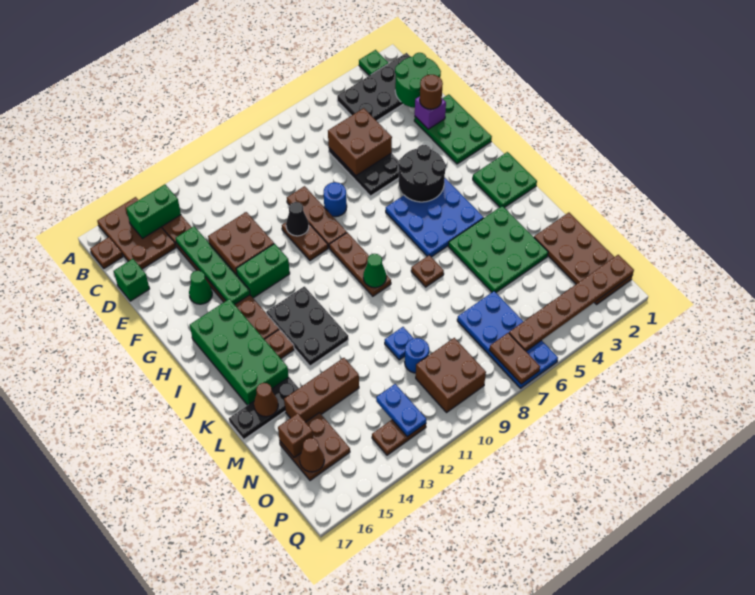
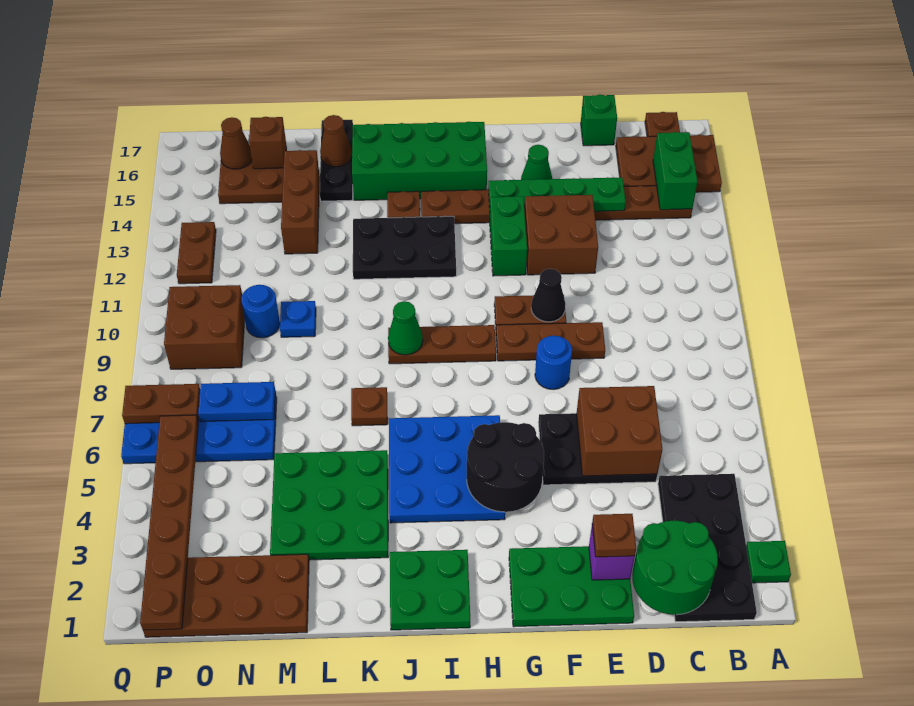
brown round brick E2 level 3 -> brown plate E2 level 3
blue plate O12:P12 level 2 -> blue plate N7:O7 level 2

